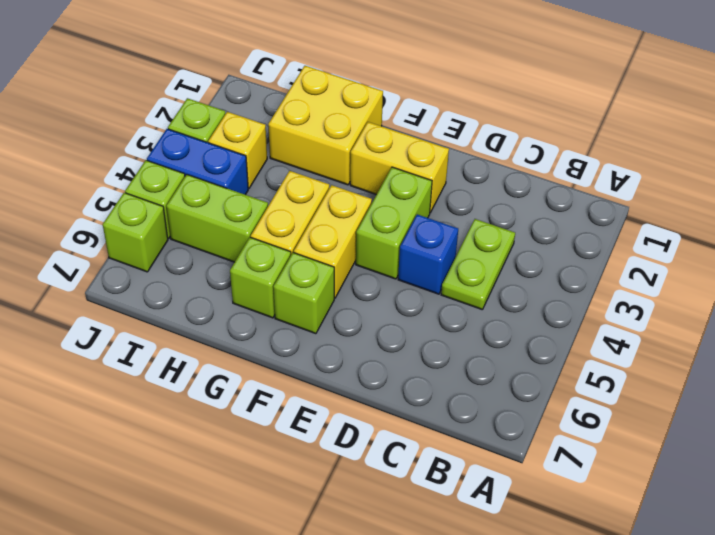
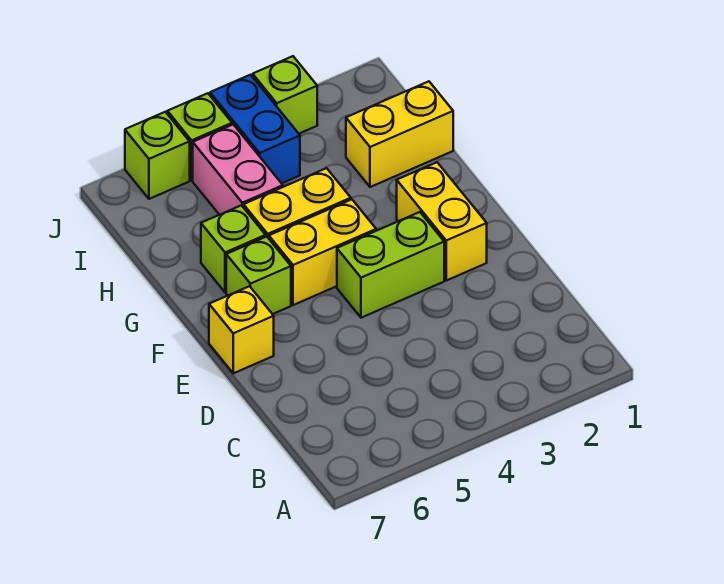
lime plate C3:C4 level 1 -> none
blue brick D4 level 1 -> none
yellow brick G1:H2 level 1 -> yellow brick H1:H2 level 1
lime brick H5:I5 level 1 -> pink brick H5:I5 level 1
yellow brick I3 level 1 -> yellow brick E7 level 1

